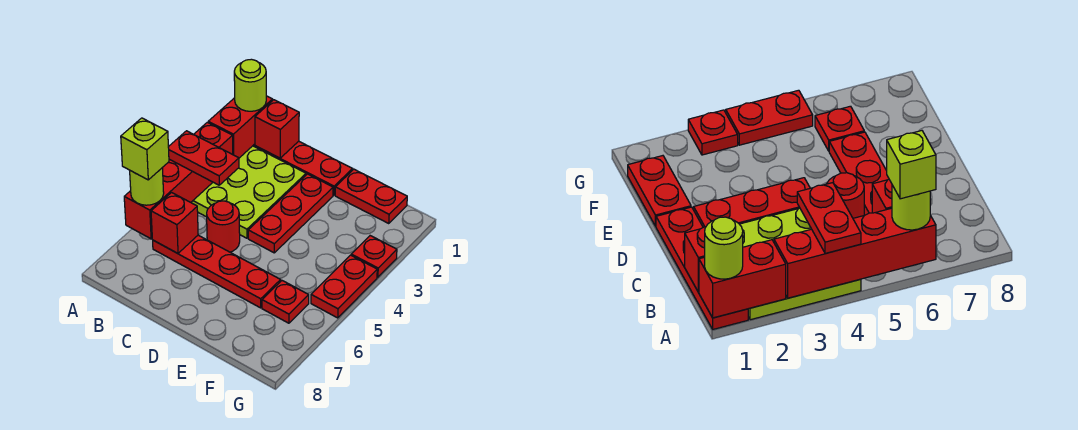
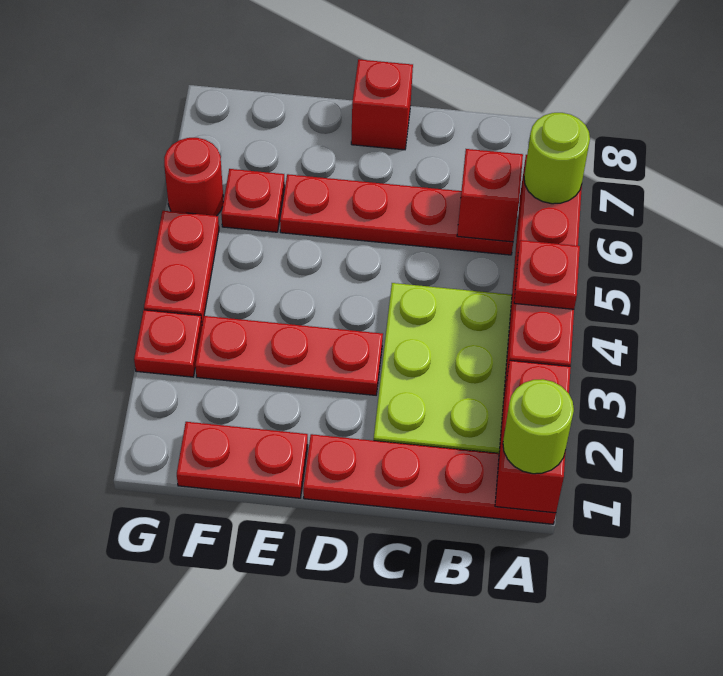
red plate A4:B4 level 3 -> red plate A4 level 3
lime brick A6 level 4 -> none
red brick B1 level 2 -> red brick D8 level 1
red round brick C5 level 1 -> red round brick G6 level 1
red plate D2:D4 level 1 -> red plate D3:F3 level 1

